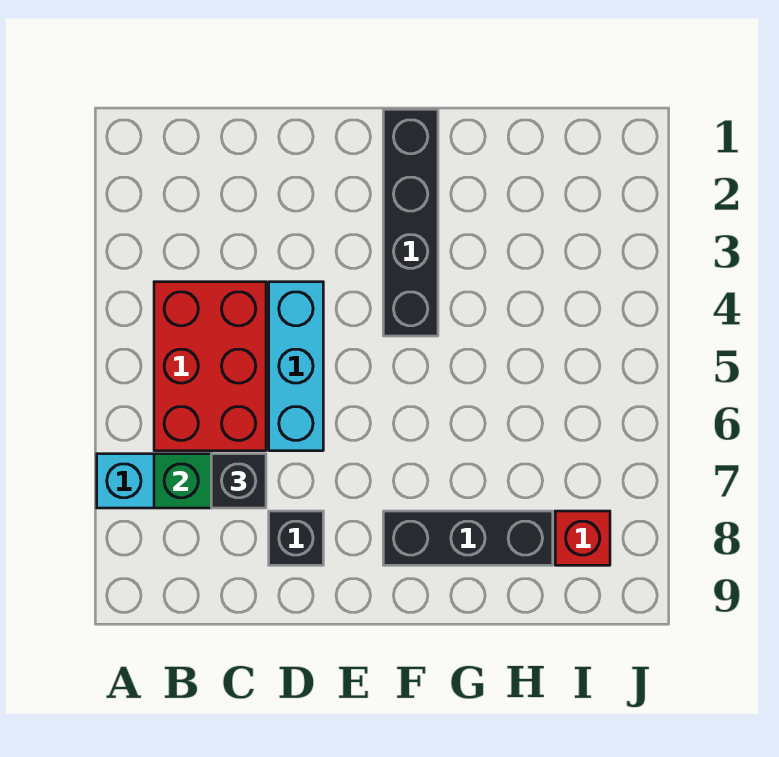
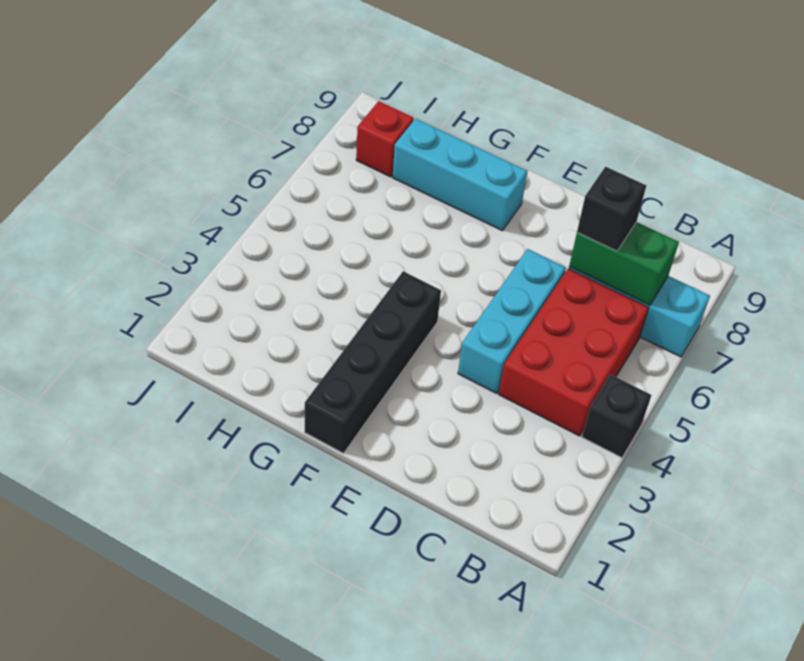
black brick D8 level 1 -> black brick A4 level 1
black brick F8:H8 level 1 -> cyan brick F8:H8 level 1

